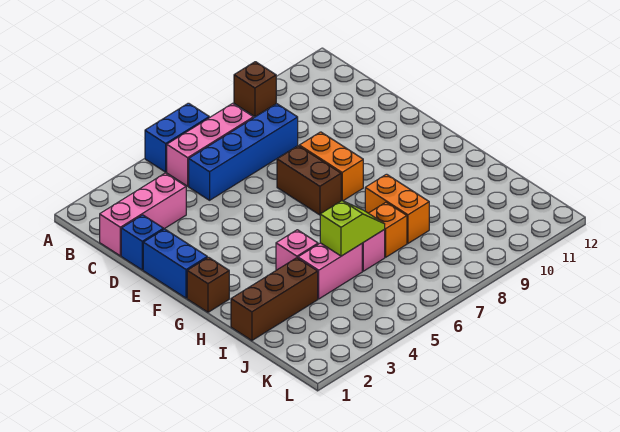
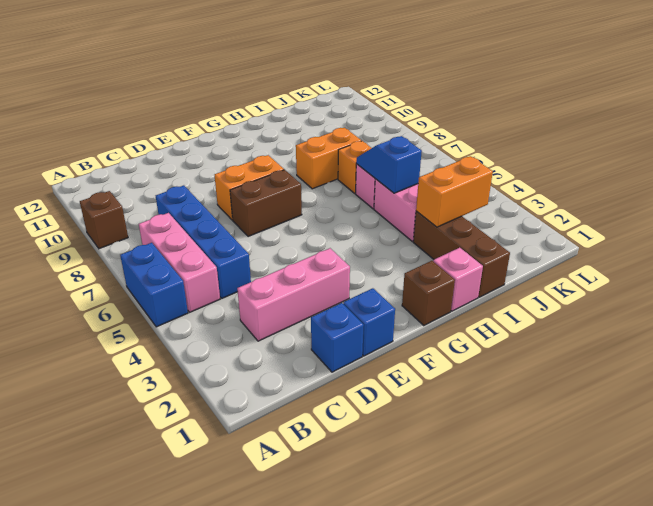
pink brick C1:C3 level 1 -> pink brick C3:E3 level 1
blue brick E1:F1 level 1 -> blue brick E1 level 1
pink brick H4 level 1 -> pink brick H1 level 1
none -> orange brick I3:J3 level 2
lime slope I5:I6 level 2 top 5 -> blue slope I5:I6 level 2 top 5

